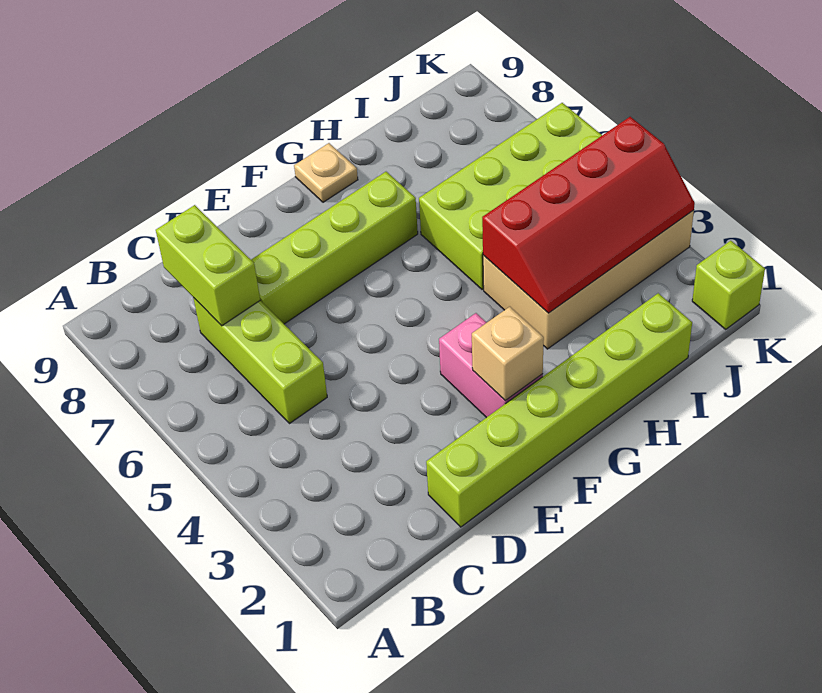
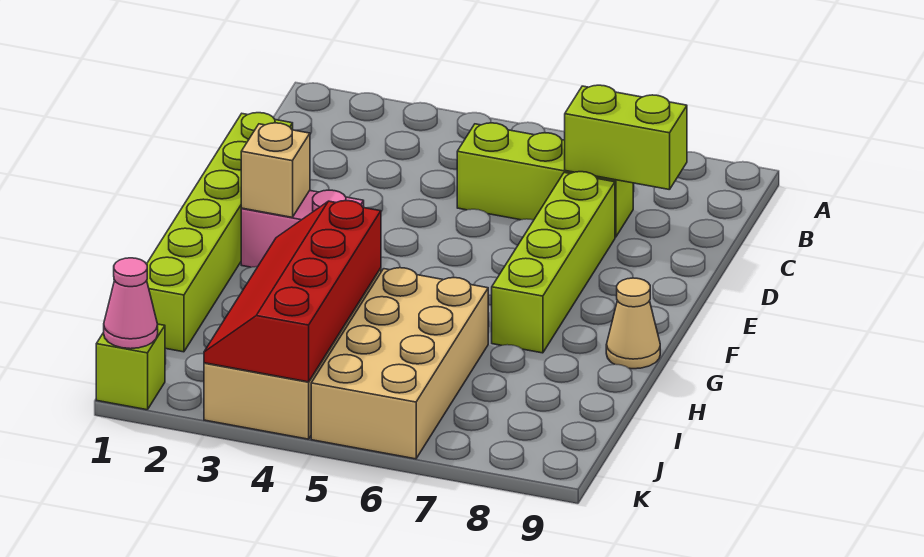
tan plate G9 level 1 -> tan cone G9 level 1
lime brick H5:K6 level 1 -> tan brick H5:K6 level 1
none -> pink cone K1 level 2

